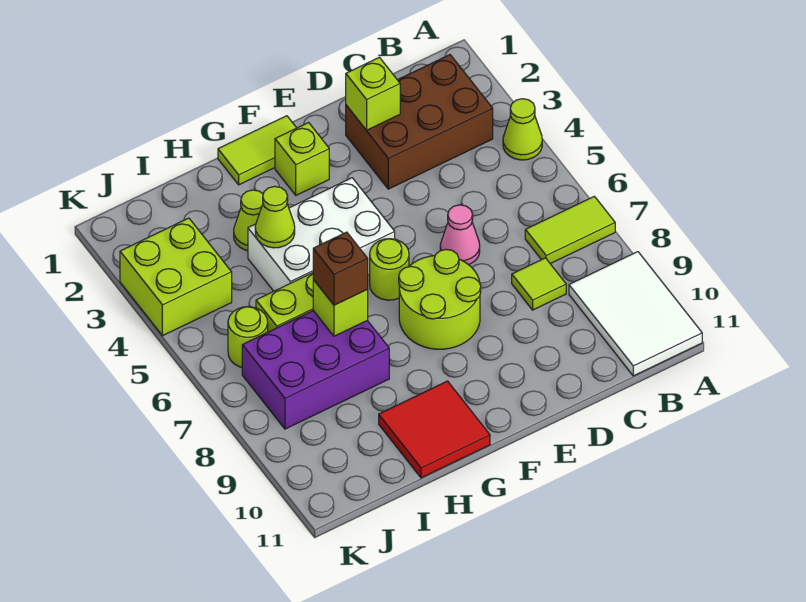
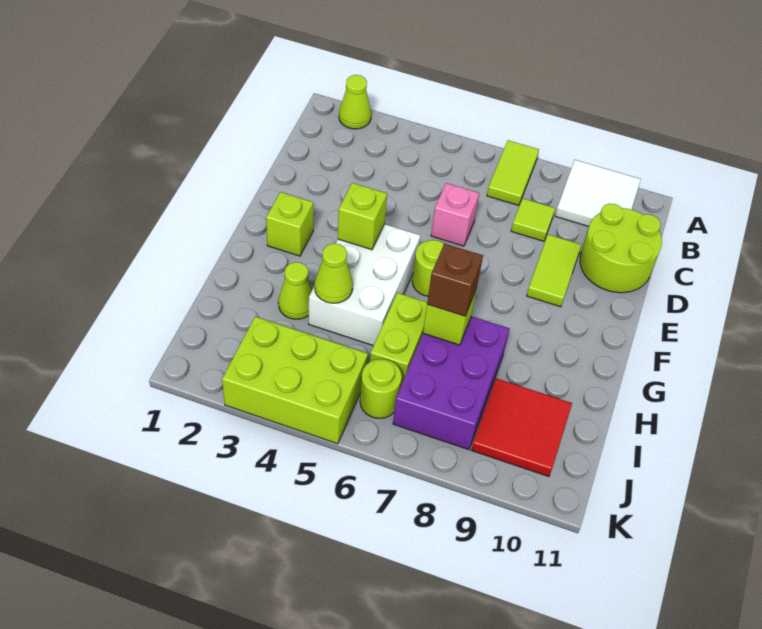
lime cone A4 level 1 -> lime cone A2 level 1
white tile A9:B11 level 1 -> white tile A9:B10 level 1
brown brick B2:D3 level 1 -> none
lime brick D2 level 2 -> lime brick F4 level 2
pink cone D6 level 1 -> pink brick D6 level 1
lime round brick E7:F8 level 1 -> lime round brick C10:D11 level 1
lime tile F1:G1 level 1 -> lime tile D9:E9 level 1
red tile G10:H11 level 1 -> red tile I9:J10 level 1
lime brick J3:K4 level 1 -> lime brick J3:K5 level 1

